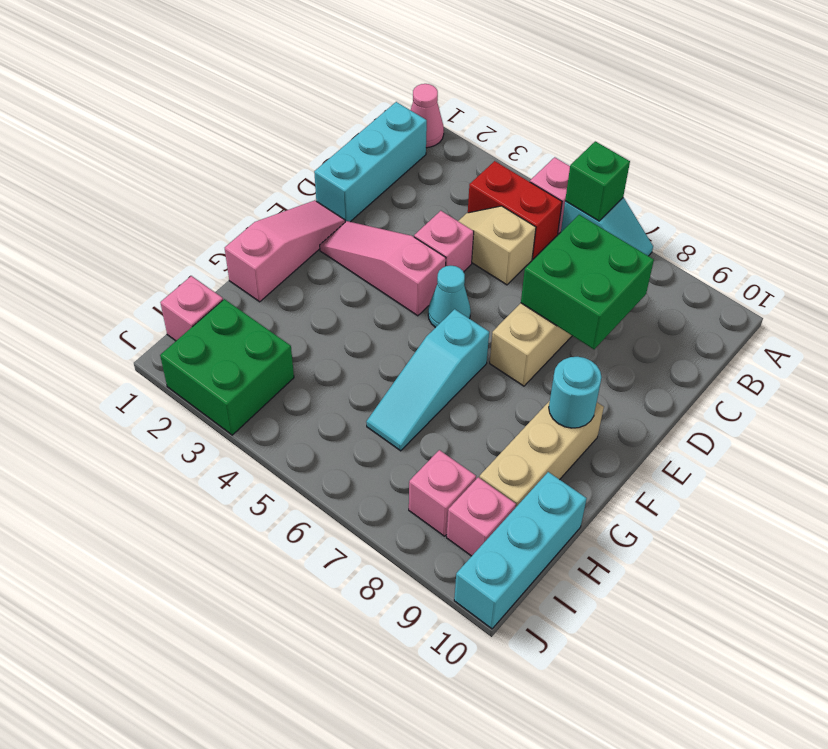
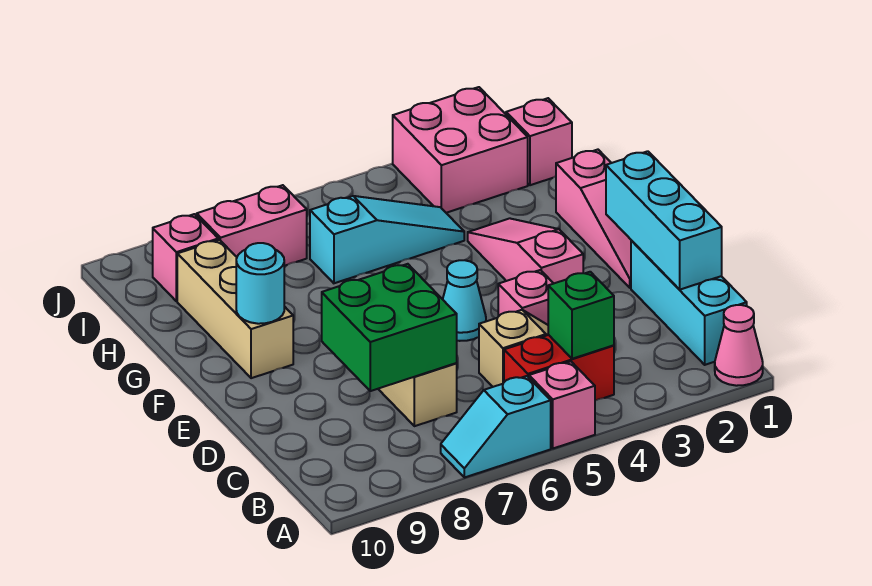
green brick A6 level 2 -> green brick B4 level 2
pink slope E2:E4 level 1 top 4 -> pink slope E3:G3 level 1 top E
cyan slope F6:H6 level 1 top F -> cyan slope H4:H6 level 1 top 6
cyan brick H10:J10 level 1 -> cyan brick C1:E1 level 2
green brick I2:J3 level 1 -> pink brick I2:J3 level 1
pink brick I8 level 1 -> pink brick I7:I8 level 1

